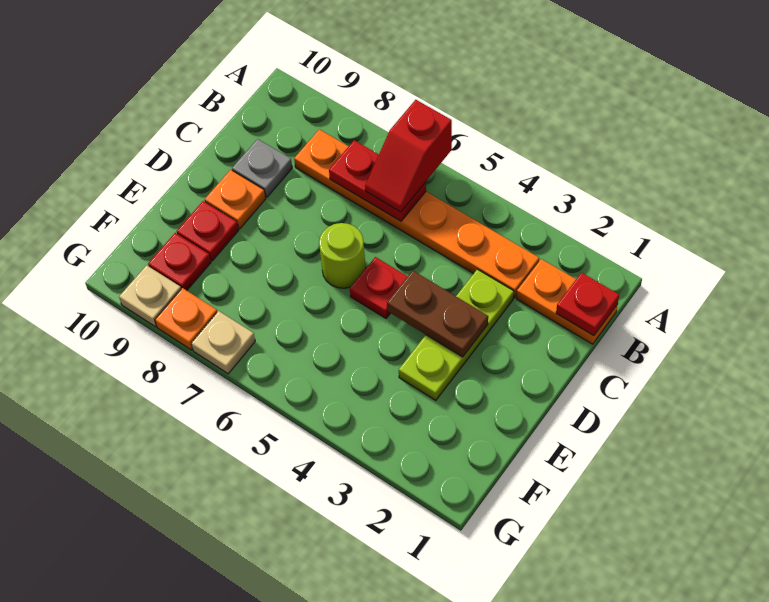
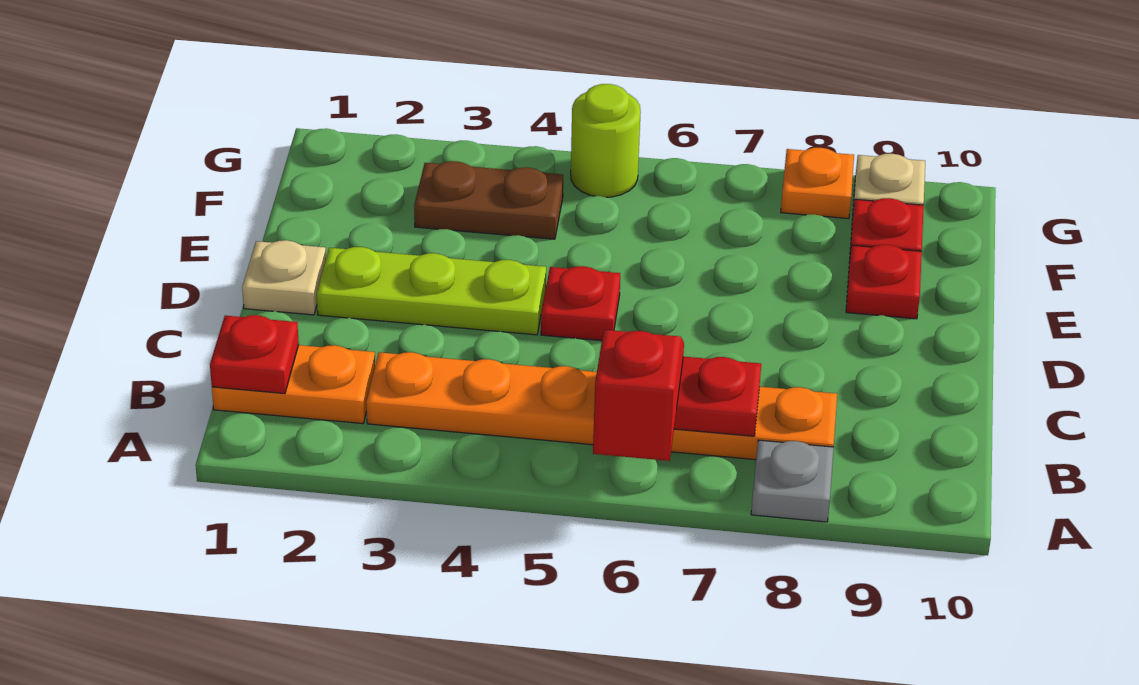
lime plate C3:E3 level 1 -> lime plate D2:D4 level 1
grey plate C9 level 1 -> grey plate A8 level 1
brown plate D3:D4 level 2 -> brown plate F3:F4 level 1
lime round brick D6 level 1 -> lime round brick G5 level 1
orange plate D9 level 1 -> none
tan plate G7 level 1 -> tan plate D1 level 1

